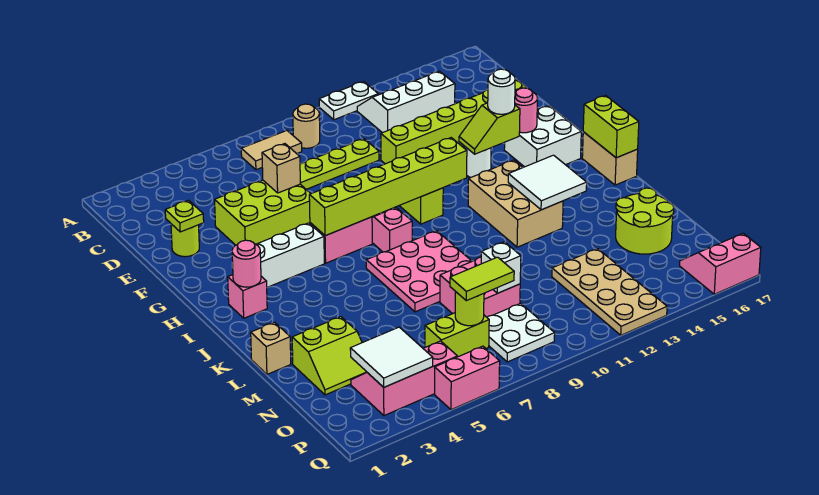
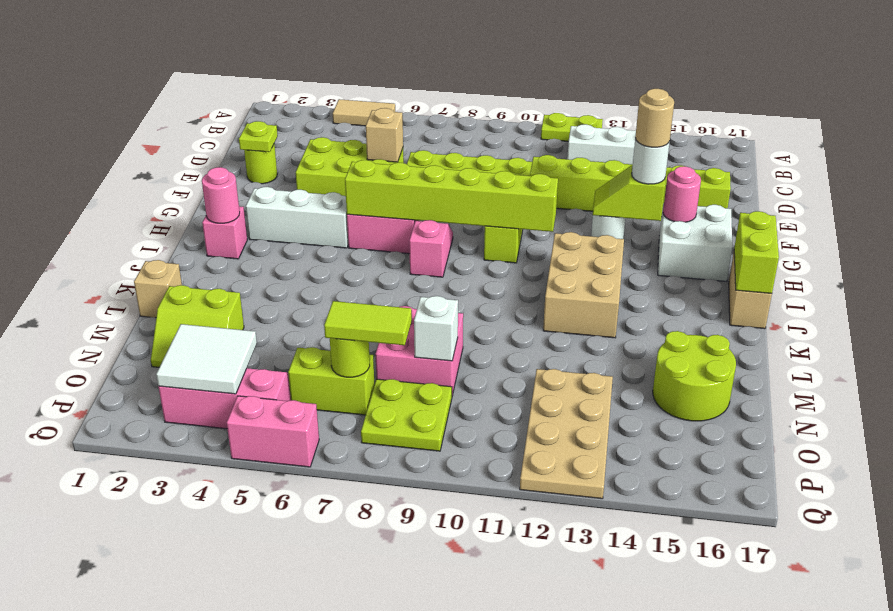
white plate A11:A12 level 1 -> lime plate A11:A12 level 1
tan tile B7:B8 level 1 -> tan tile A4:A5 level 1
tan round brick B9 level 1 -> tan round brick G14 level 4
pink plate J7:L9 level 1 -> none
white tile J13:K14 level 2 -> none
white plate O8:P9 level 1 -> lime plate O8:P9 level 1
pink slope P16:Q17 level 1 top Q -> none

